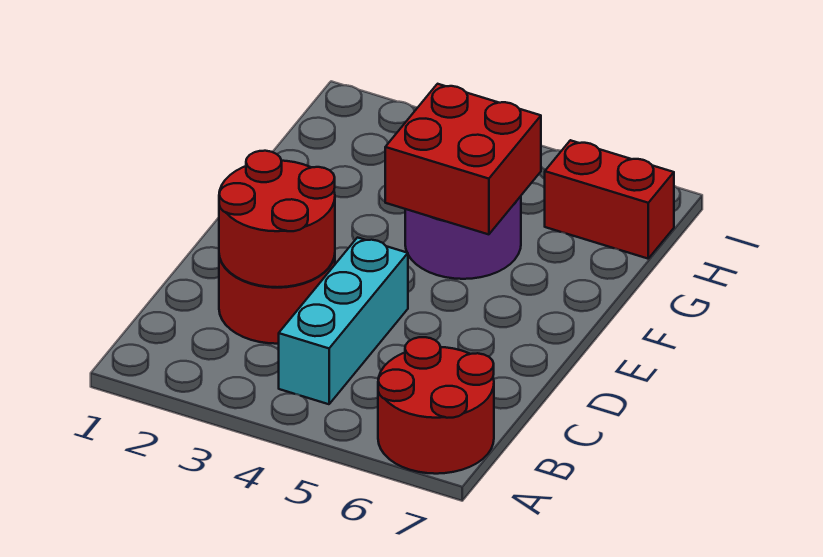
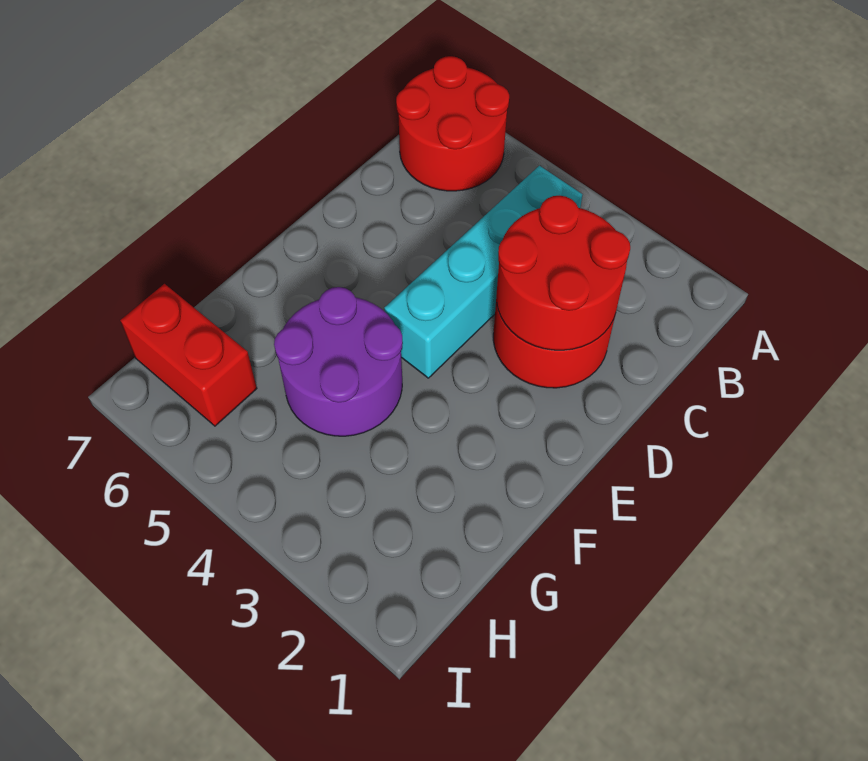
cyan brick B4:D4 level 1 -> cyan brick B4:E4 level 1
red brick F4:G5 level 2 -> none

